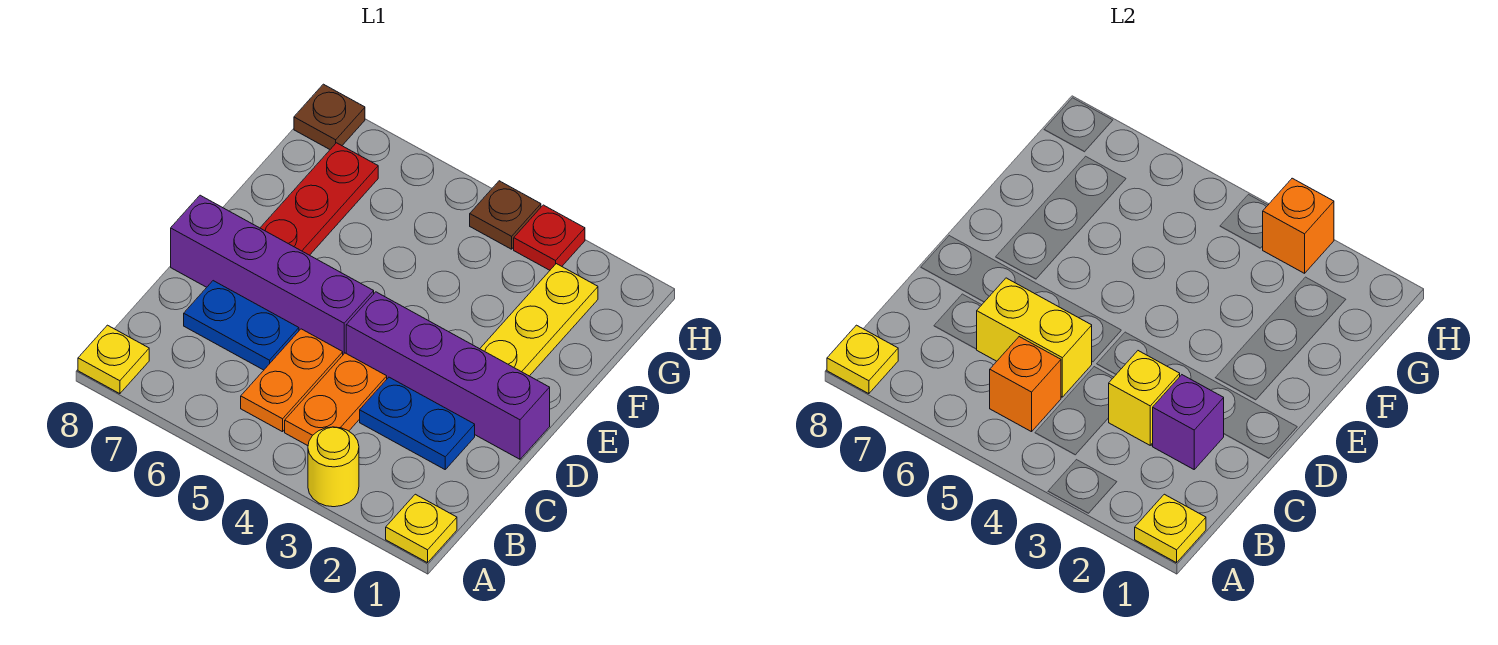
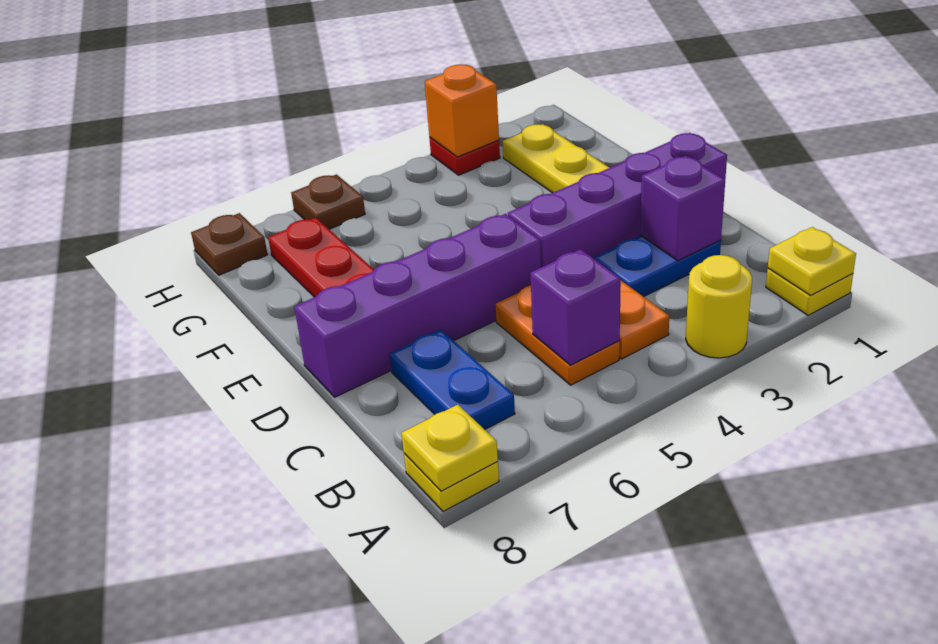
orange brick B5 level 2 -> purple brick B5 level 2
yellow brick C3 level 2 -> none
yellow brick C5:C6 level 2 -> none
blue plate C6:C7 level 1 -> blue plate B7:C7 level 1
brown plate H4 level 1 -> brown plate H6 level 1

